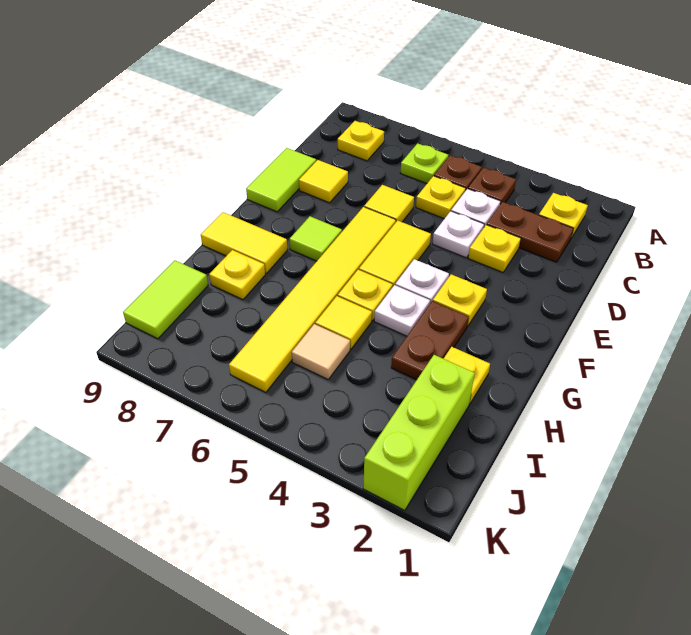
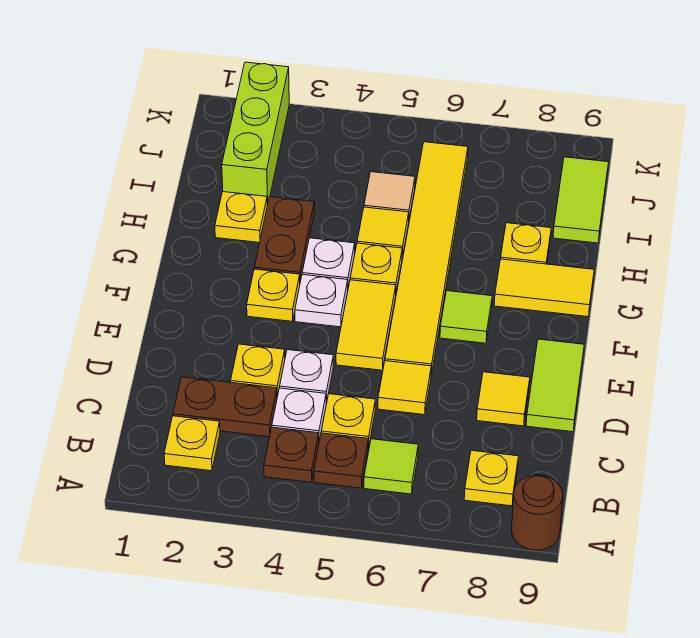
none -> brown round brick A9 level 1
lime plate B6 level 1 -> lime tile B6 level 1

